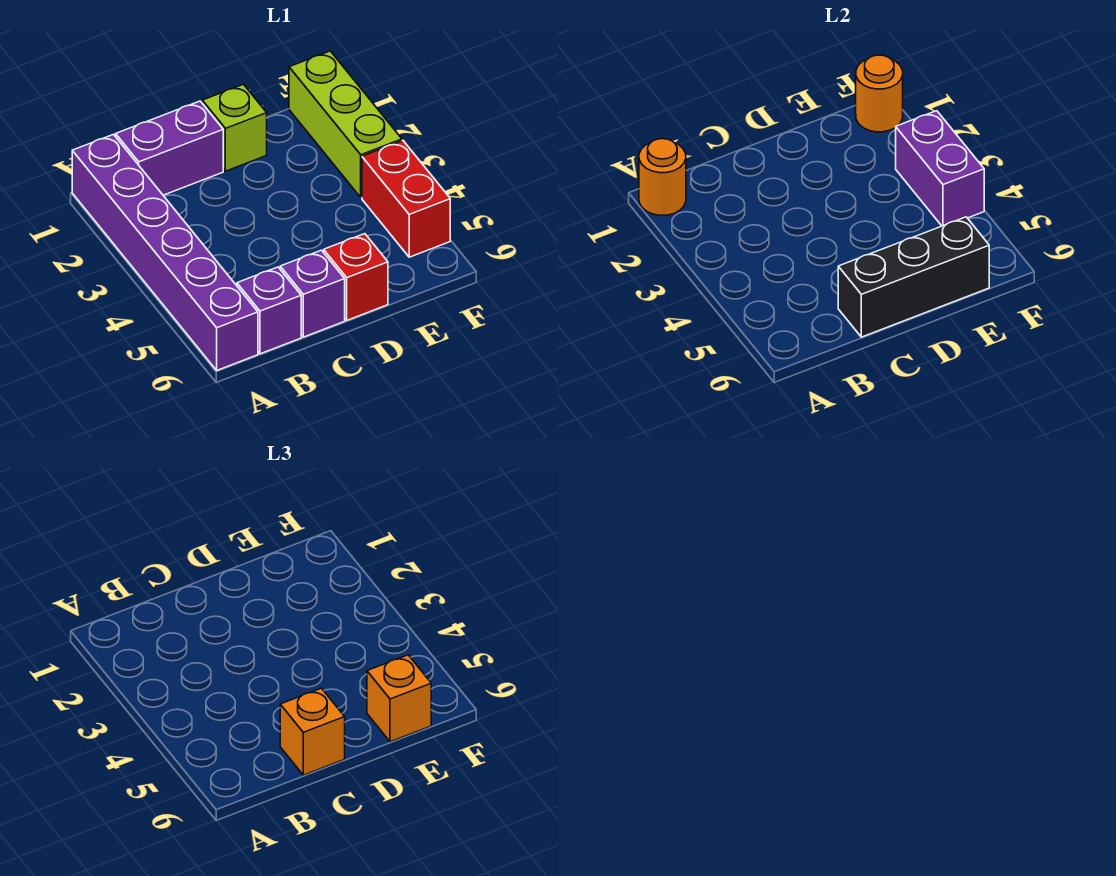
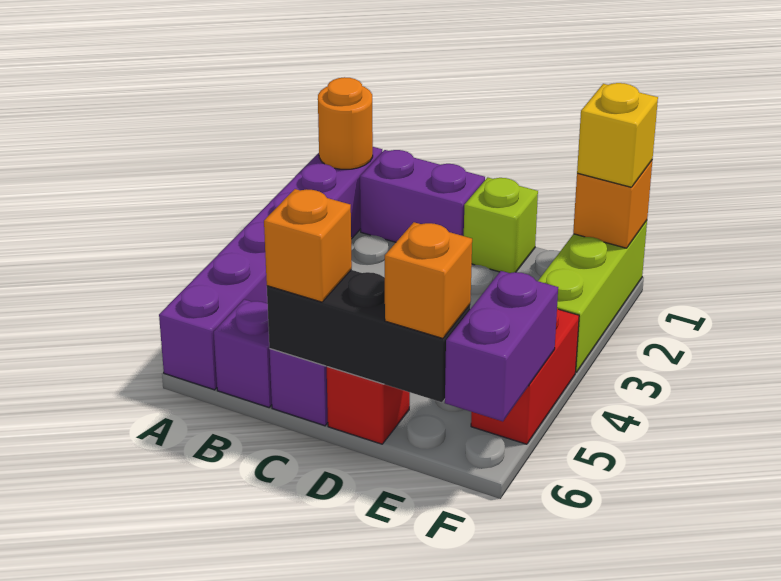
orange round brick F1 level 2 -> orange brick F1 level 2
none -> yellow brick F1 level 3
purple brick F3:F4 level 2 -> purple brick F5:F6 level 2

